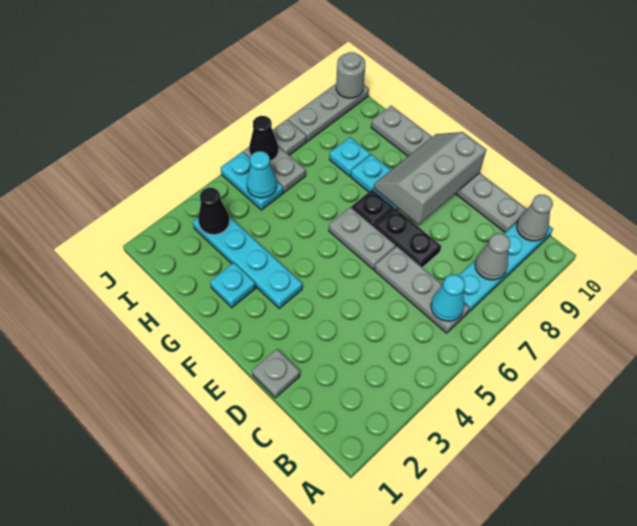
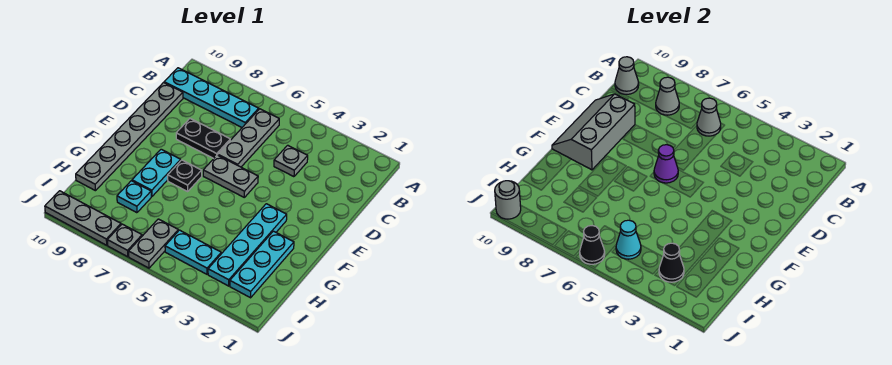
cyan cone B6 level 2 -> grey cone B6 level 2
grey plate D1 level 1 -> grey plate C4 level 1
black plate D7:E7 level 1 -> black plate D7:D8 level 1
grey plate E6:F6 level 1 -> grey plate E5:E6 level 1
none -> purple cone E6 level 2
grey slope E8:F10 level 2 top E -> grey slope D9:F10 level 2 top 9
cyan plate G2 level 1 -> cyan plate G2:I2 level 1
cyan plate I5:J5 level 1 -> cyan plate I4:I5 level 1

